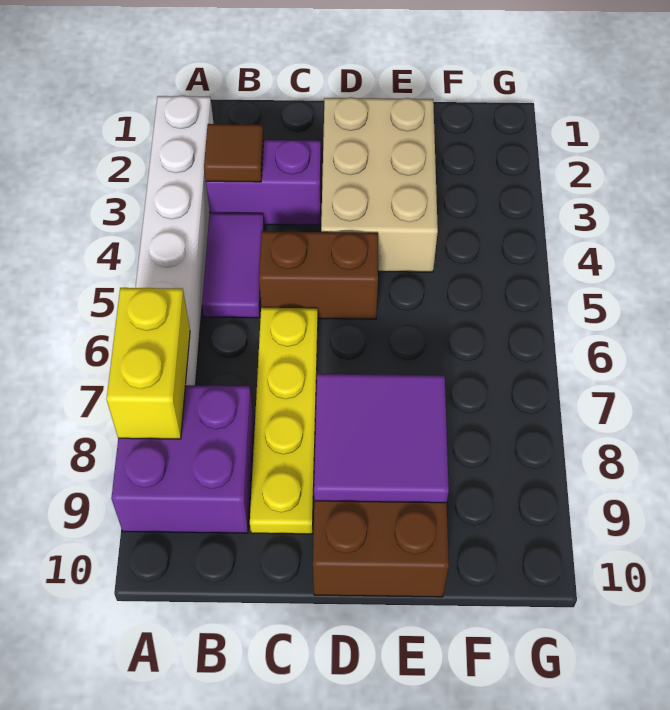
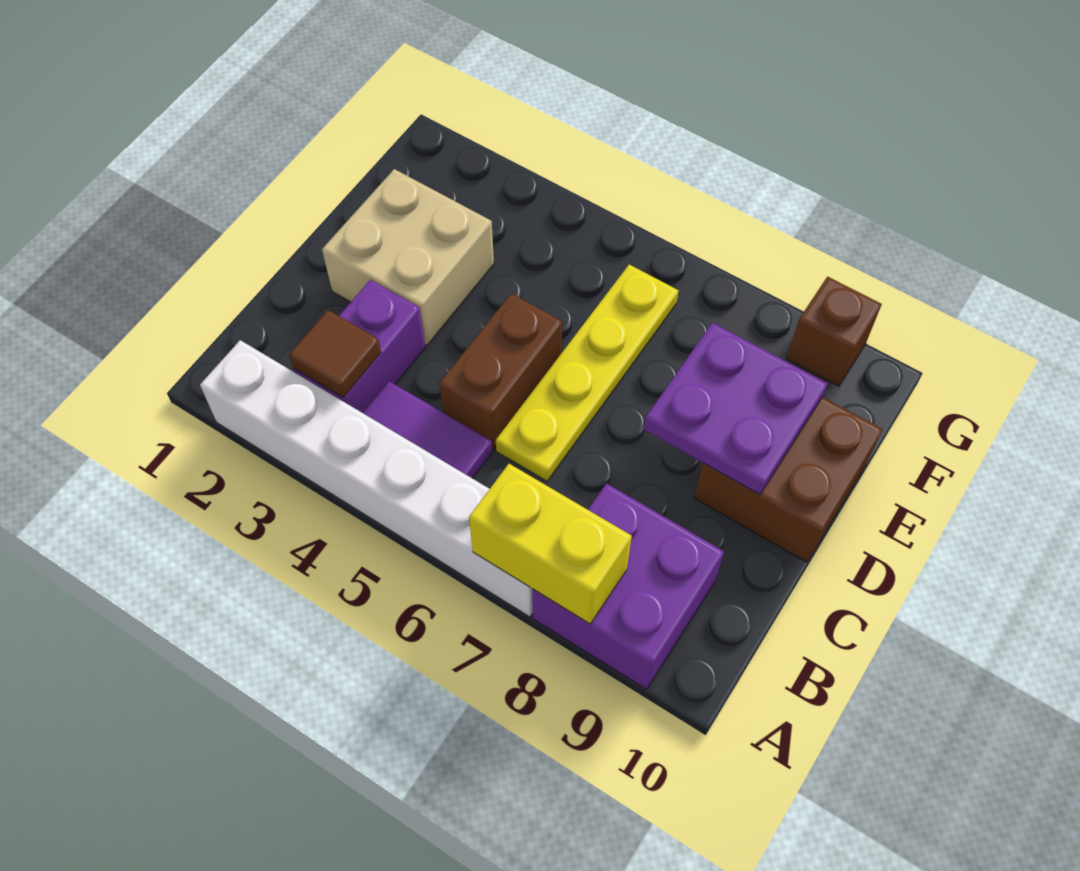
yellow plate C6:C9 level 1 -> yellow plate C6:F6 level 1
tan brick D2:E4 level 1 -> tan brick D2:E3 level 1
purple tile D8:E9 level 2 -> purple plate D8:E9 level 2
none -> brown brick G9 level 1

